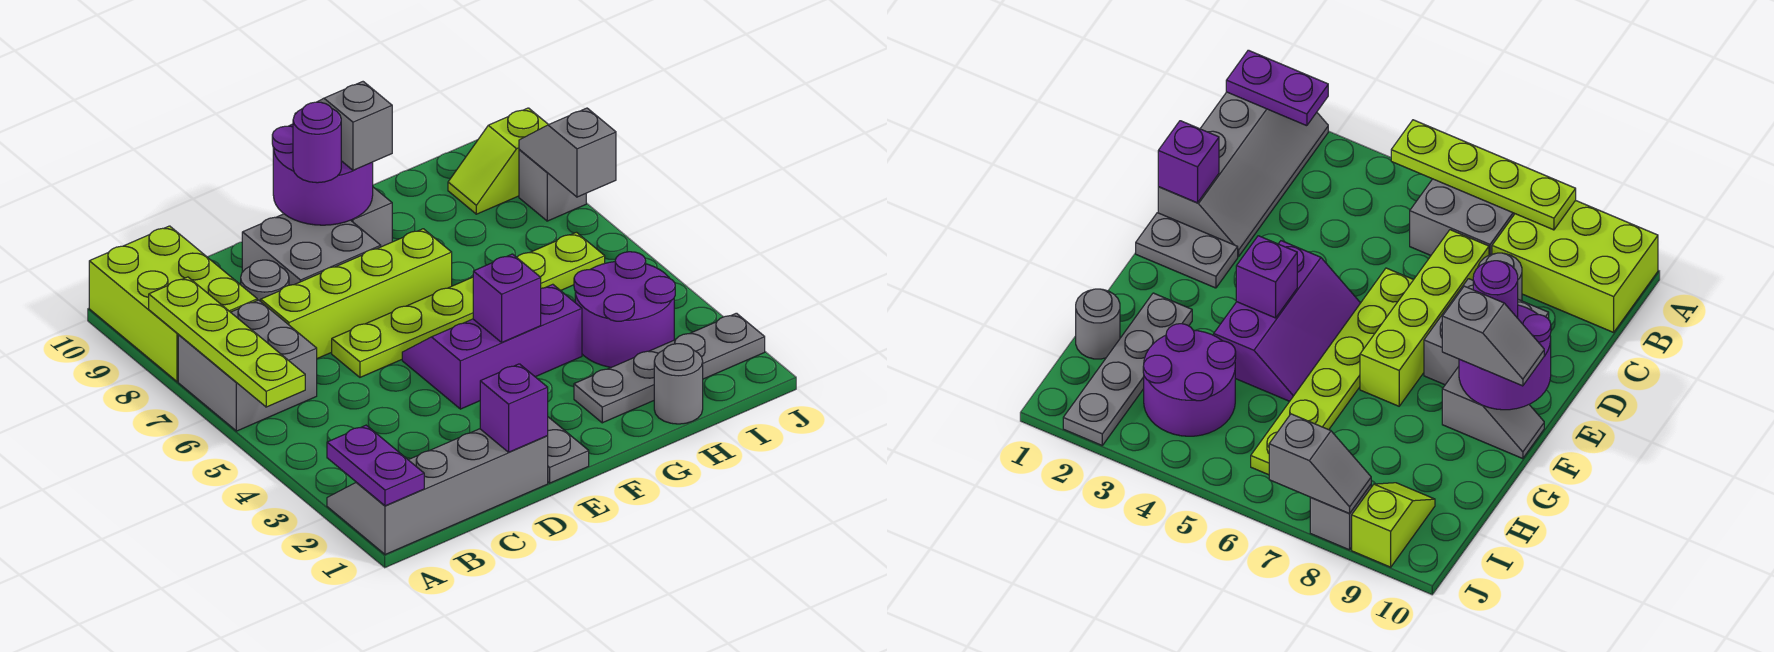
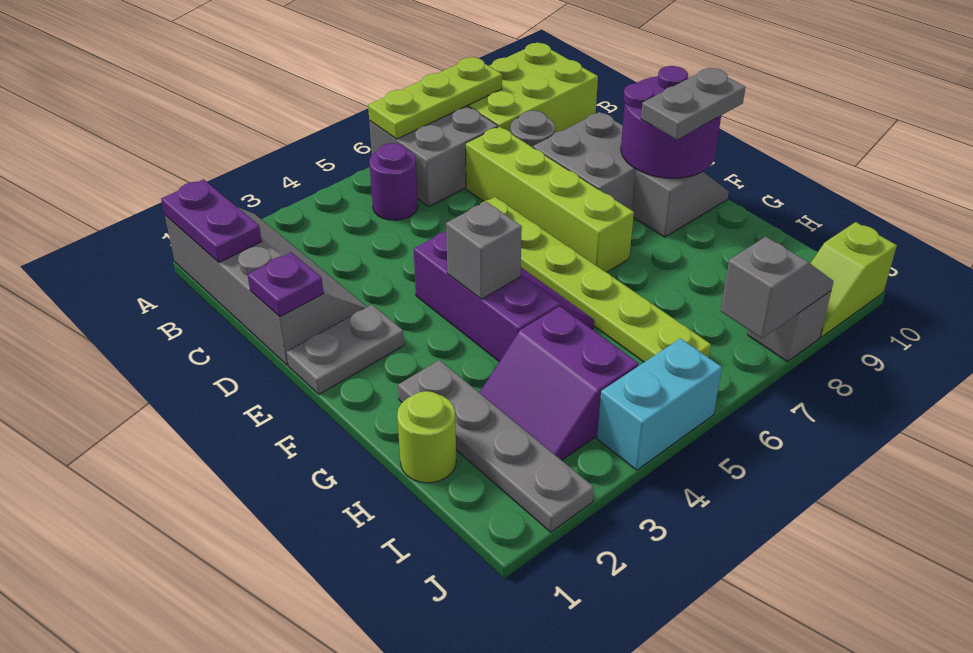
purple plate A1:A2 level 2 -> purple plate A1:B1 level 2
lime plate A5:A8 level 2 -> lime plate A6:A8 level 2
purple brick D1 level 2 -> purple plate D1 level 2
purple round brick E9 level 3 -> purple round brick B5 level 1
purple brick F4 level 2 -> grey brick F4 level 2
grey slope F9:F10 level 3 top 9 -> grey plate F9:F10 level 3
grey round brick H1 level 1 -> lime round brick H1 level 1
purple round brick H3:I4 level 1 -> purple slope H3:I4 level 1 top 4
lime slope I9:J9 level 1 top J -> lime slope J9:J10 level 1 top 10
none -> cyan brick J4:J5 level 1

